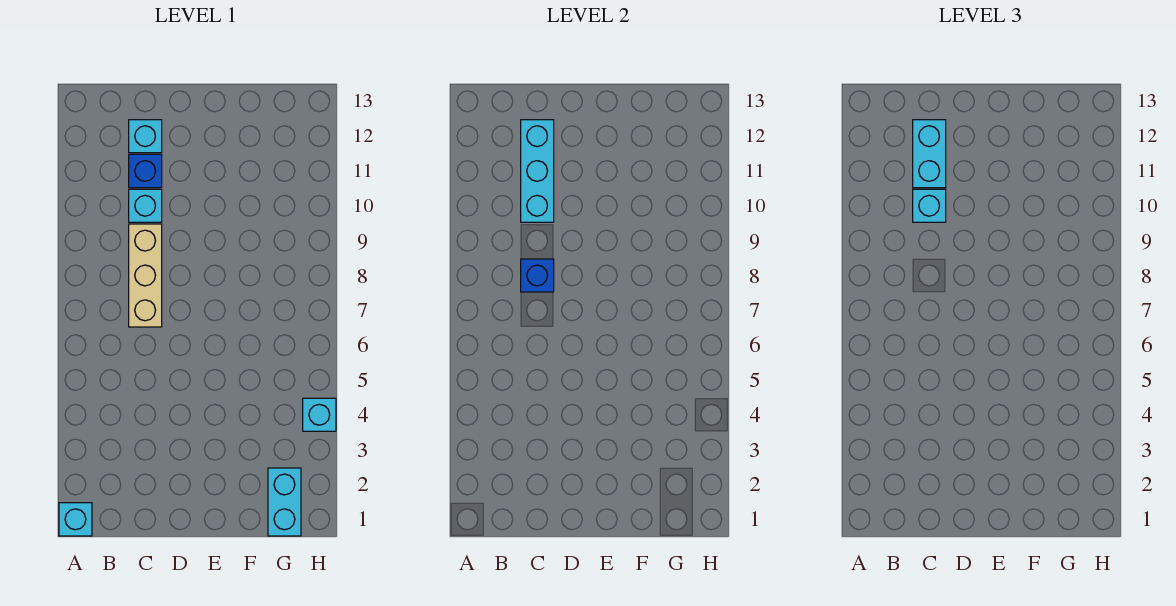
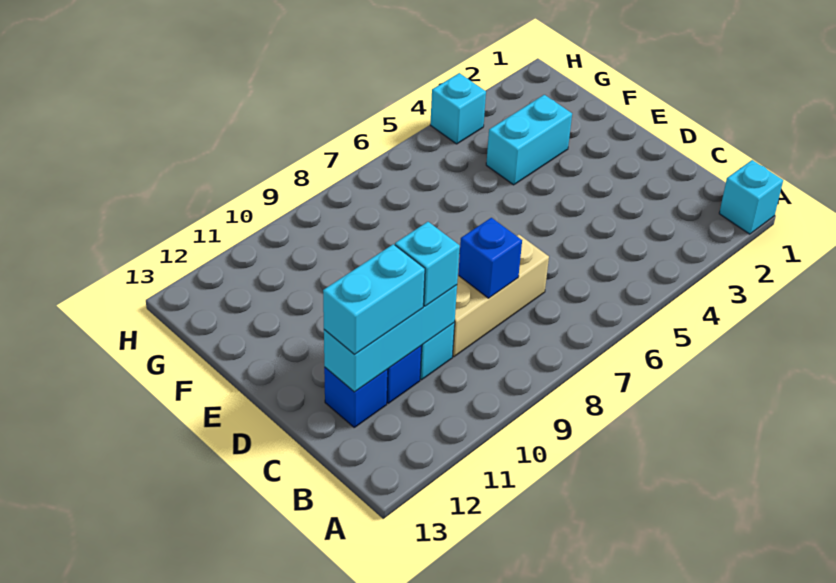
cyan brick C12 level 1 -> blue brick C12 level 1
cyan brick G1:G2 level 1 -> cyan brick F3:F4 level 1

